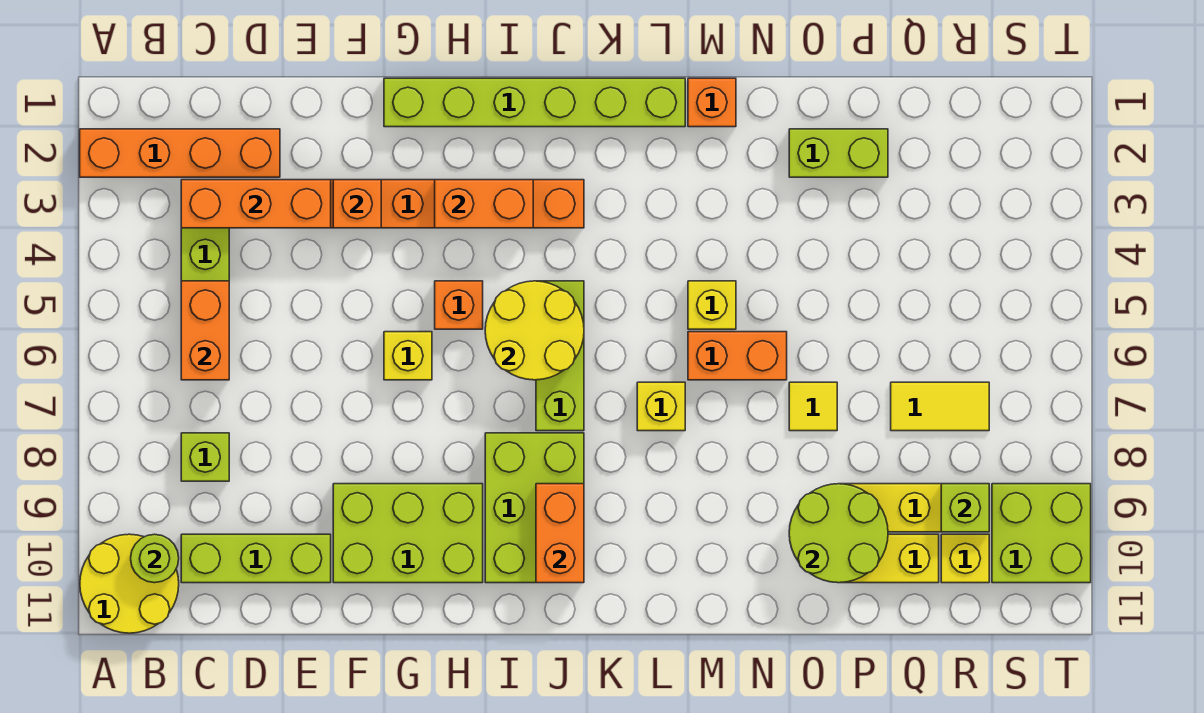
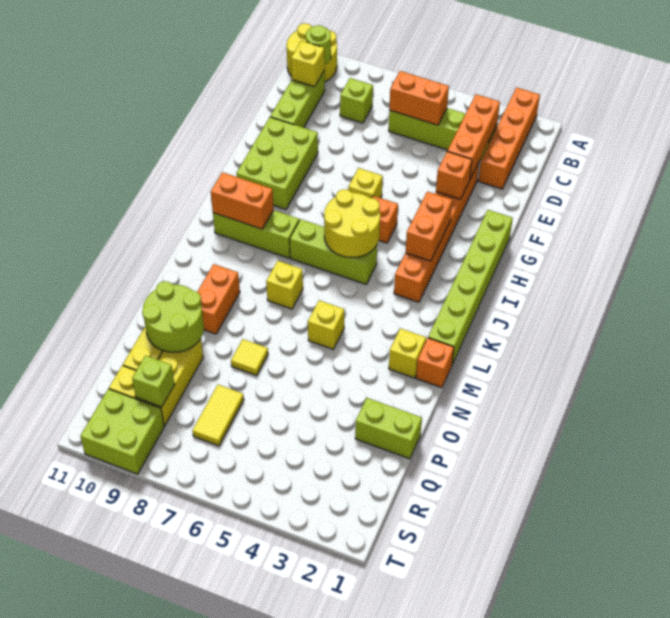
none -> yellow brick C10 level 2
lime brick I8:J10 level 1 -> lime brick J8:J10 level 1
none -> yellow brick M2 level 1
orange brick M6:N6 level 1 -> orange brick M9:N9 level 1
lime brick O2:P2 level 1 -> lime brick P1:P2 level 1

